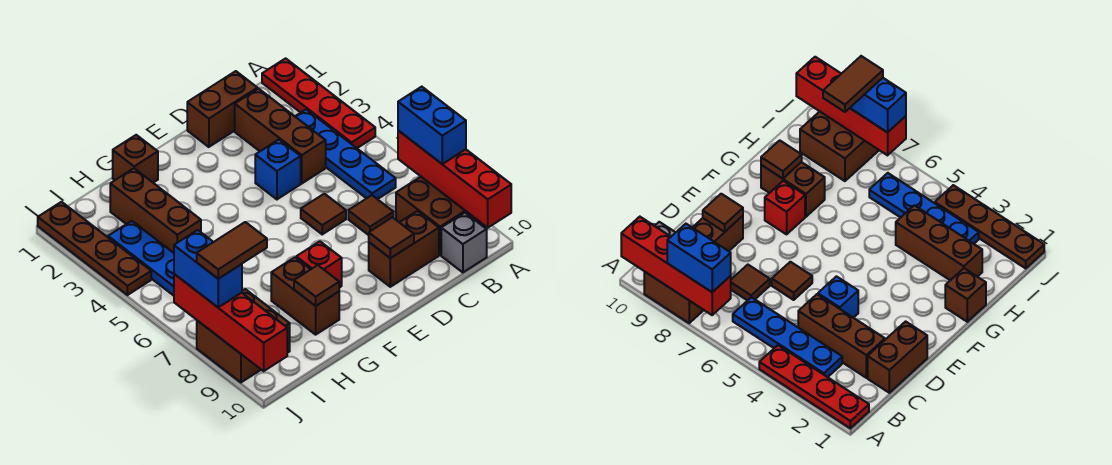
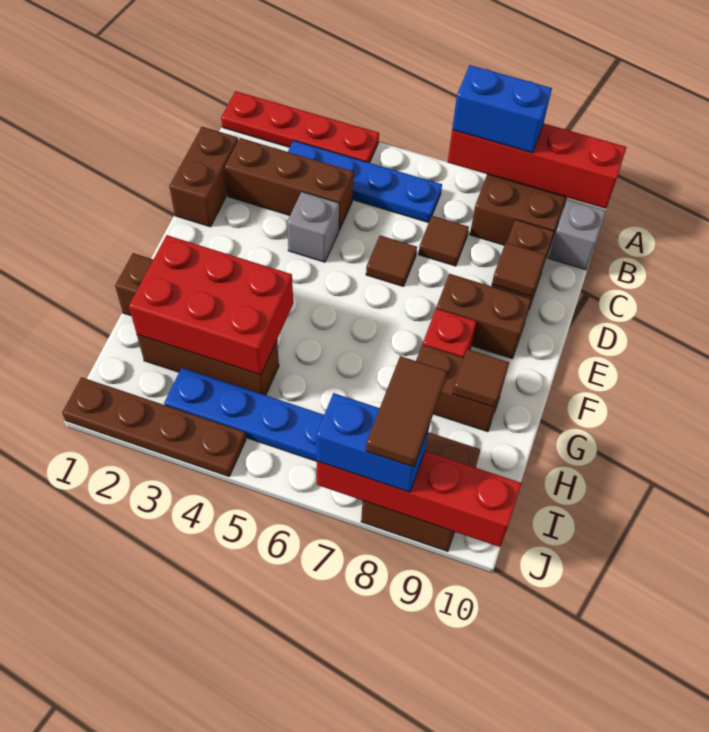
blue brick D4 level 1 -> grey brick D4 level 1
none -> brown brick E8:E9 level 1
none -> red brick G2:H4 level 2

